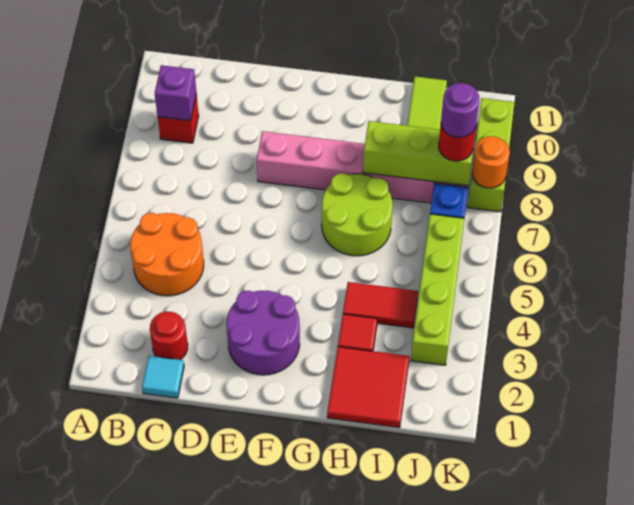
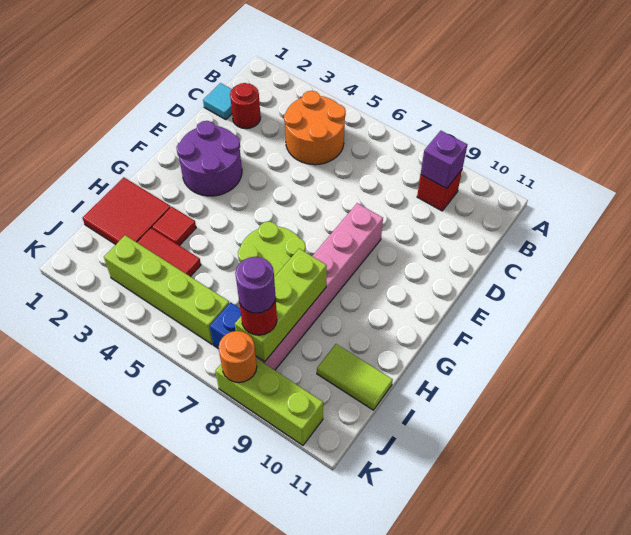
red tile H4:I4 level 1 -> red tile I3:I4 level 1

